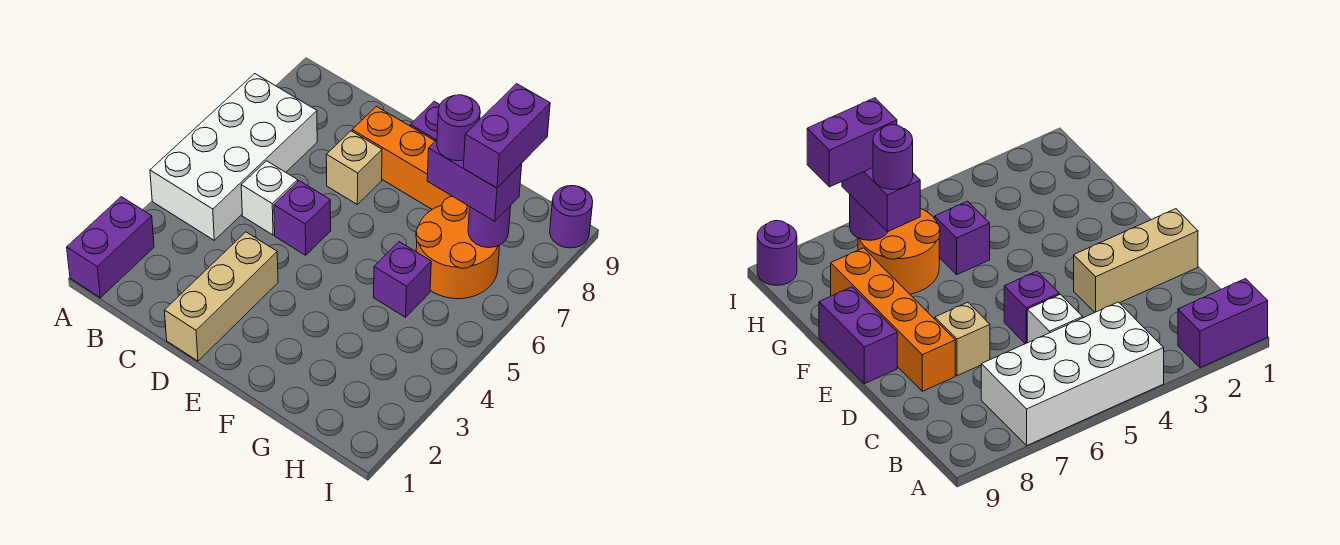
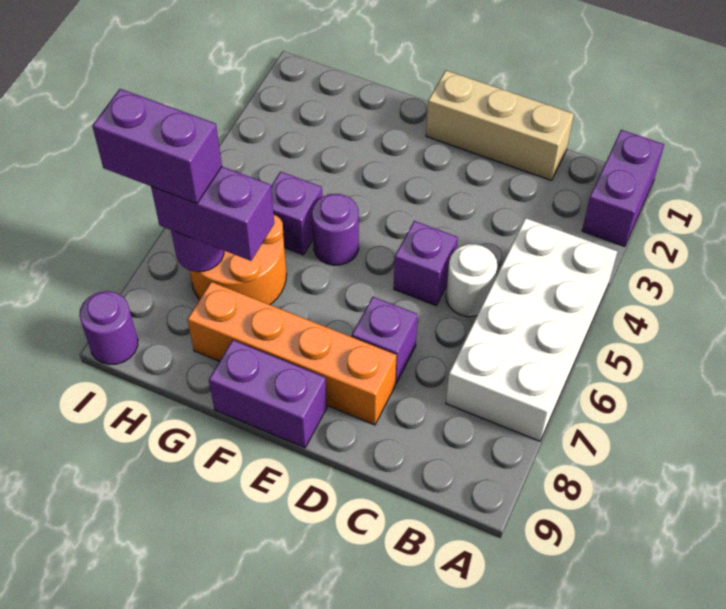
white brick C5 level 1 -> white round brick C5 level 1
tan brick D1:D3 level 1 -> tan brick C1:E1 level 1
tan brick D7 level 1 -> purple brick D7 level 1
purple round brick G7 level 4 -> purple round brick F5 level 1
purple brick H7:H8 level 4 -> purple brick H7:I7 level 4

